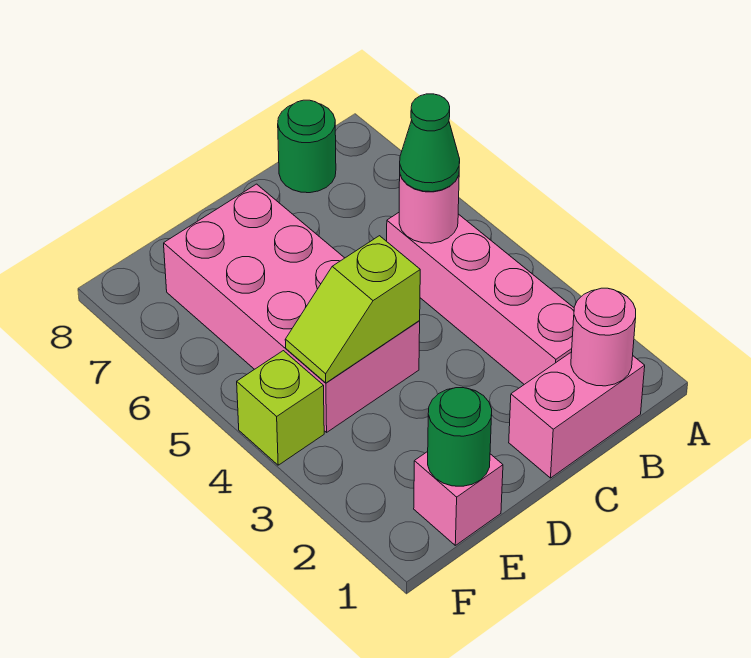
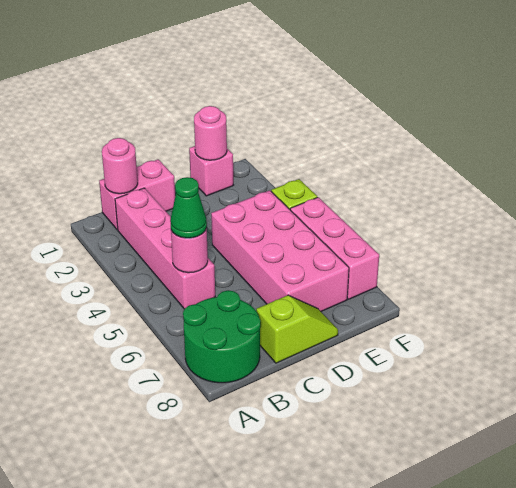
green round brick B8 level 1 -> green round brick A7:B8 level 1
lime slope D4:E4 level 2 top D -> lime slope C8:D8 level 1 top C
green round brick E1 level 2 -> pink round brick E1 level 2
none -> pink brick F5:F7 level 1

